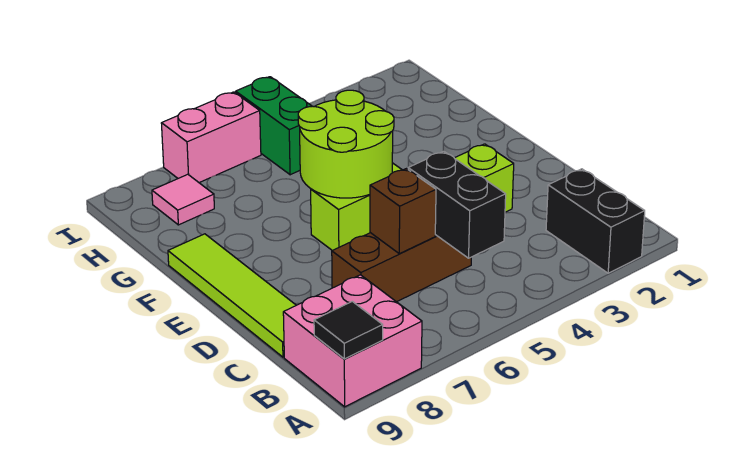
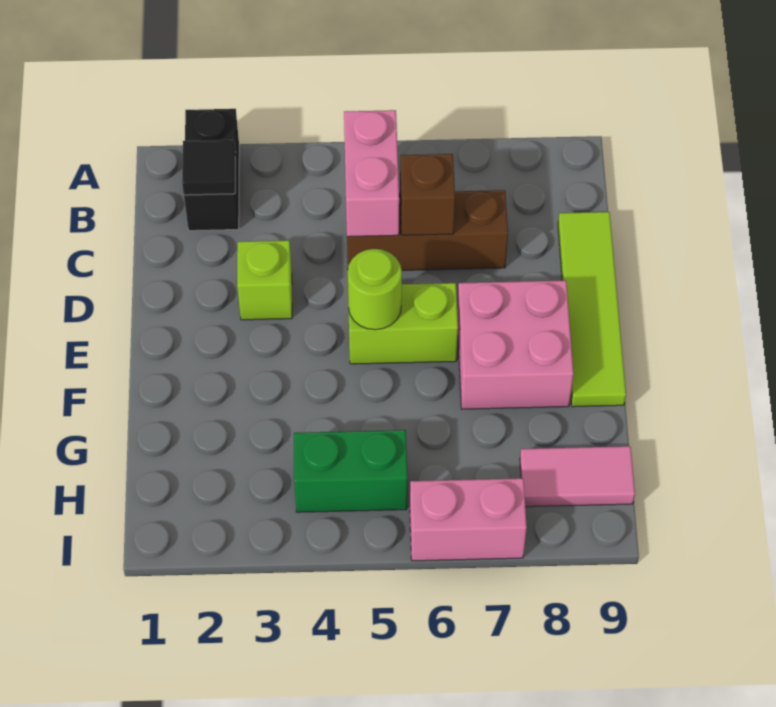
pink brick A8:B9 level 1 -> pink brick E7:F8 level 1
black tile A9 level 2 -> black tile B2 level 2
black brick B5:C5 level 2 -> pink brick B5:C5 level 2
lime round brick E5:F6 level 2 -> lime round brick E5 level 2
green brick H5:I5 level 1 -> green brick H4:H5 level 1
pink tile H8 level 1 -> pink tile H8:H9 level 1

